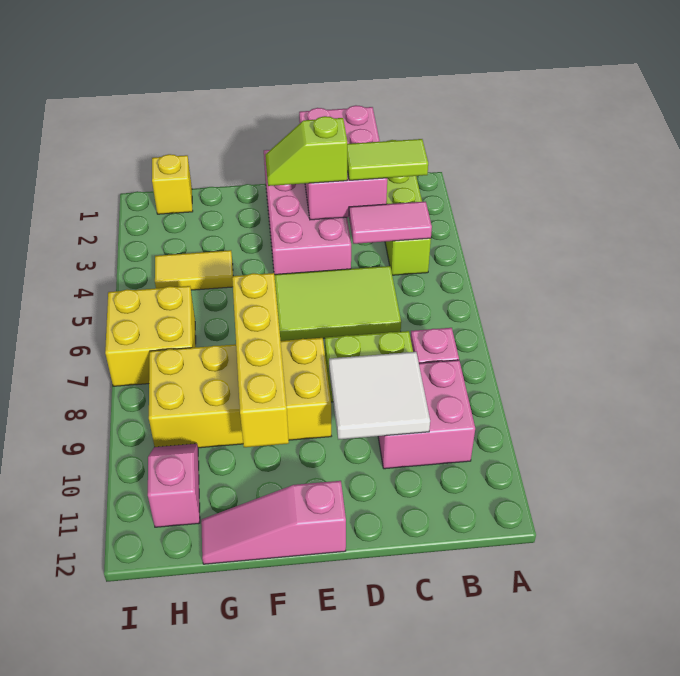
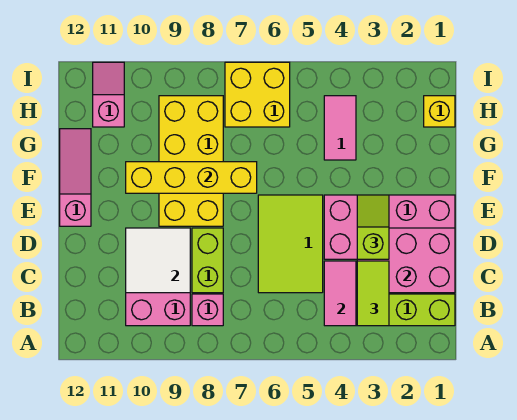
yellow tile G4:H4 level 1 -> pink tile G4:H4 level 1
pink slope H10:H11 level 1 top 11 -> pink slope H11:I11 level 1 top H

